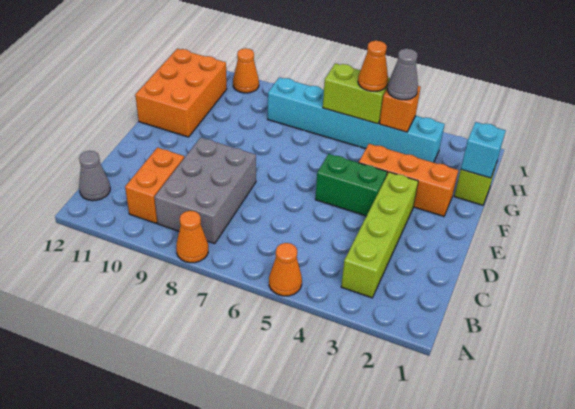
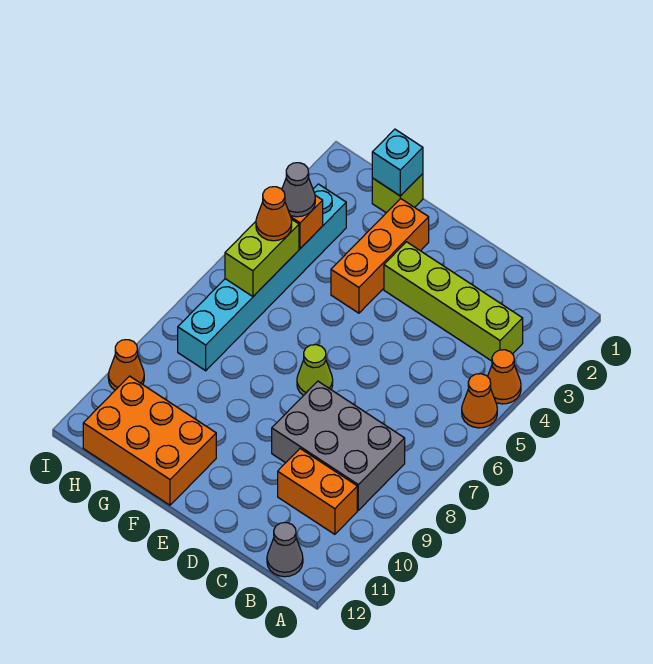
orange cone A8 level 1 -> orange cone A4 level 1
green brick E4:E5 level 1 -> none
none -> lime cone E7 level 1

